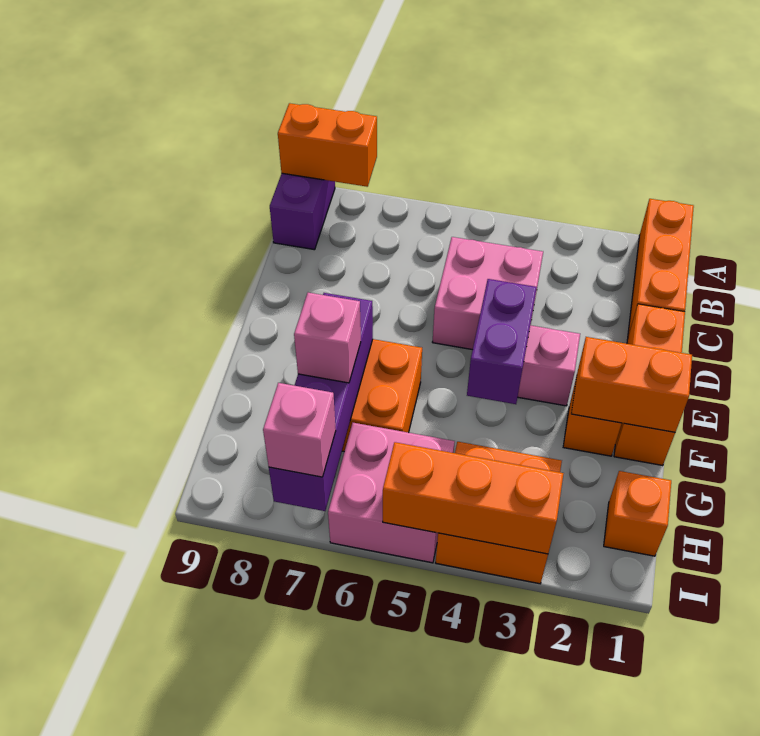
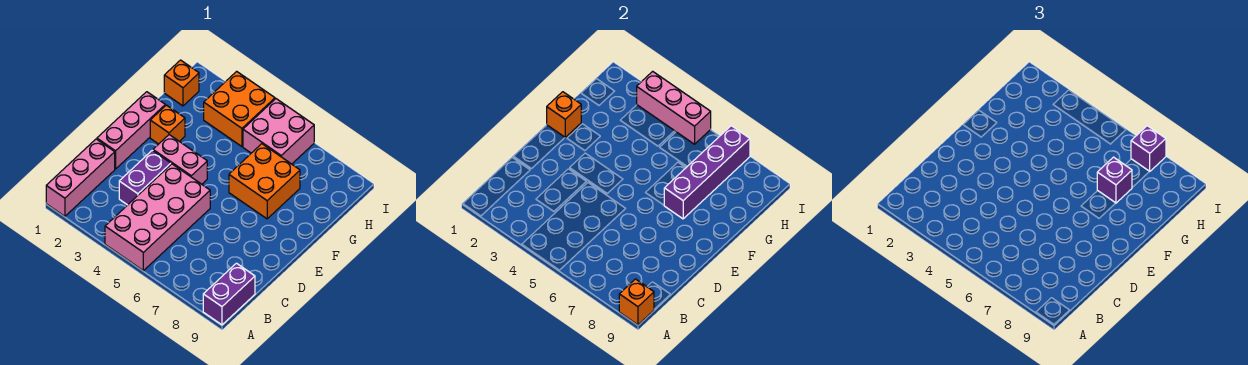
orange brick A1:C1 level 1 -> pink brick A1:C1 level 1
orange brick A8:A9 level 2 -> orange brick A9 level 2
pink brick C4:D5 level 1 -> pink brick A4:D5 level 1
orange brick D1:F1 level 1 -> pink brick D1:F1 level 1
purple brick E4:F4 level 2 -> purple brick C3:D3 level 1
orange brick F1:F2 level 2 -> orange brick F1 level 2
pink brick G7 level 3 -> purple brick G7 level 3
orange brick I3:I5 level 2 -> pink brick I3:I5 level 2
pink brick I7 level 3 -> purple brick I7 level 3

